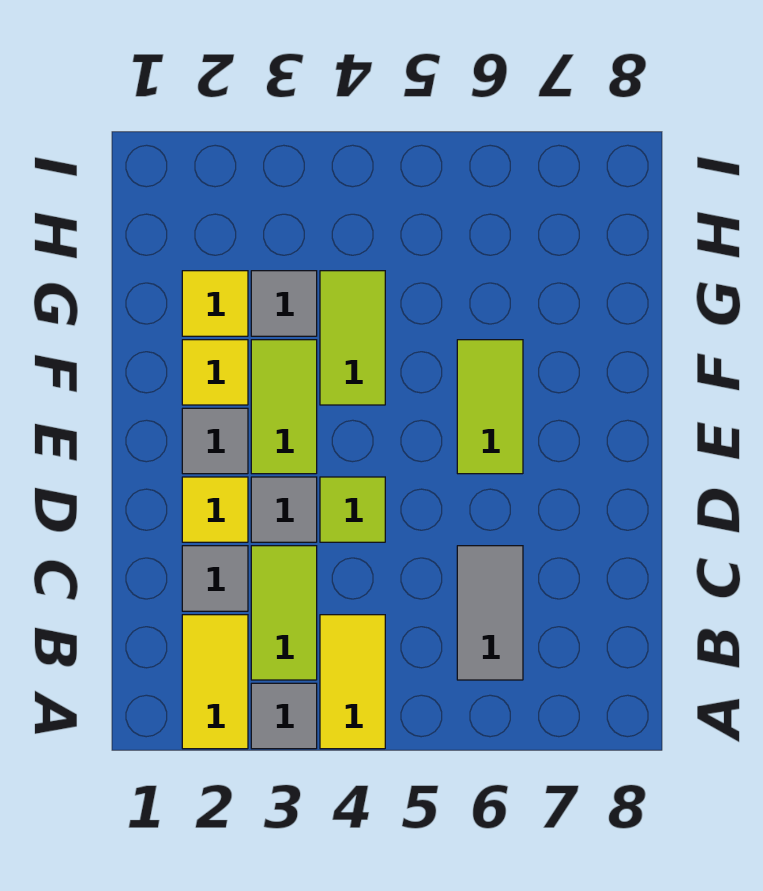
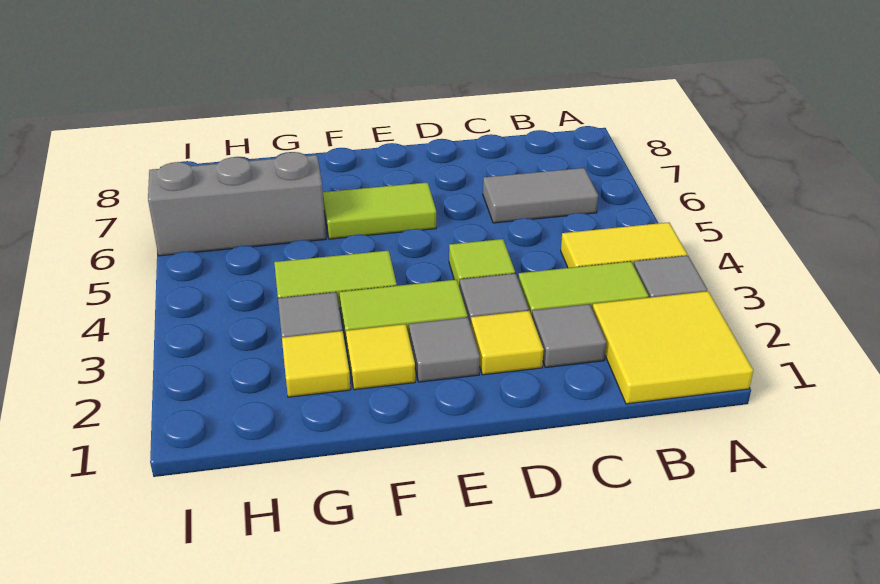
yellow tile A2:B2 level 1 -> yellow tile A1:B2 level 1
none -> grey brick G6:I6 level 1

